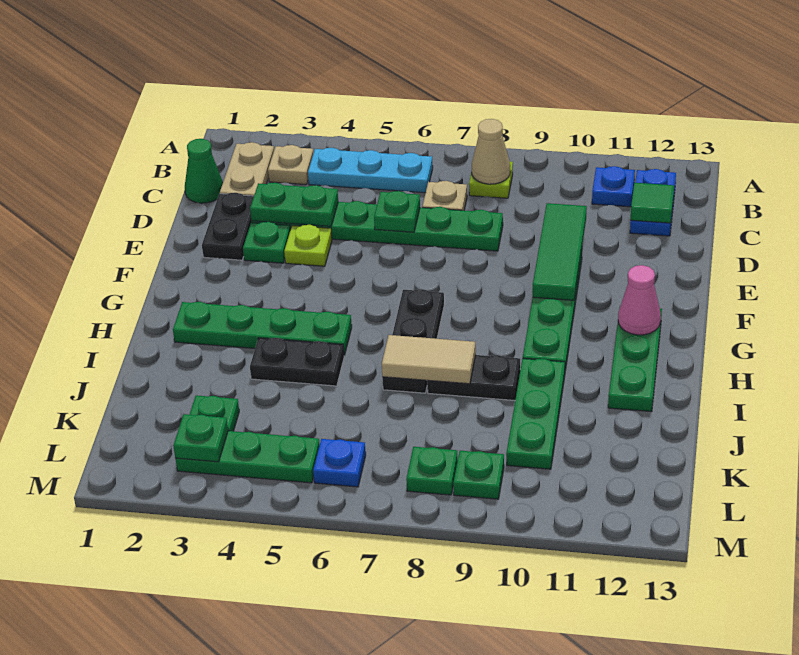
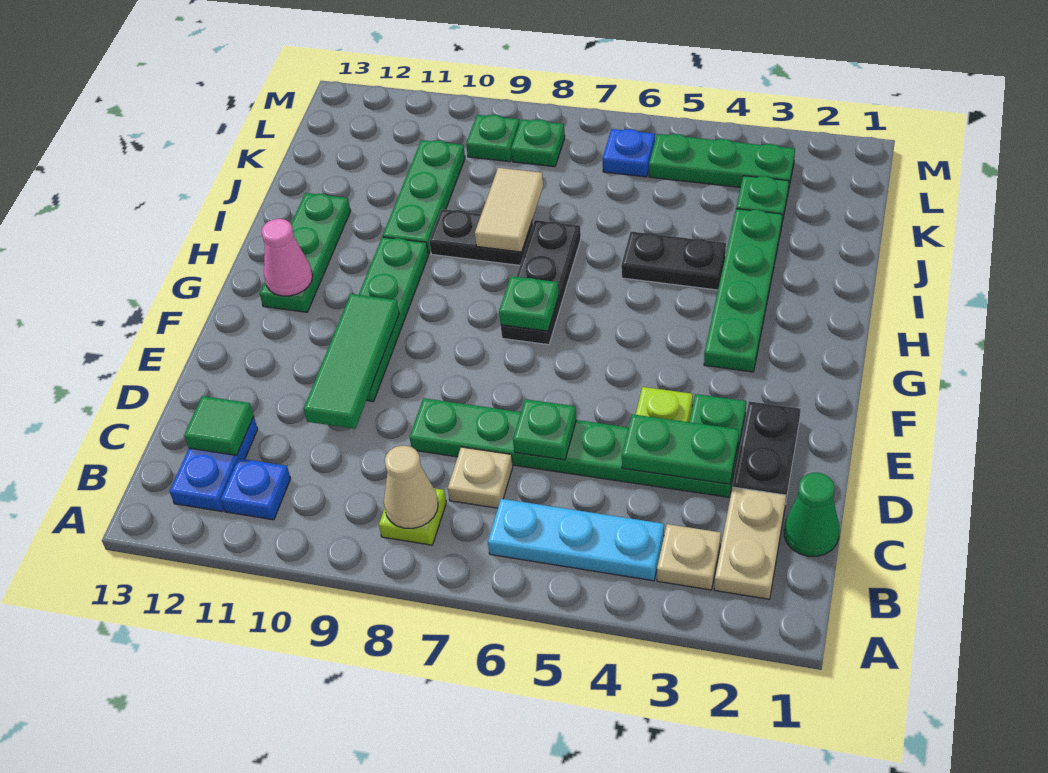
green plate H2:H5 level 1 -> green plate G3:J3 level 1
tan tile I7:I8 level 2 -> tan tile I8:J8 level 2
green plate L3 level 2 -> green plate G7 level 2

